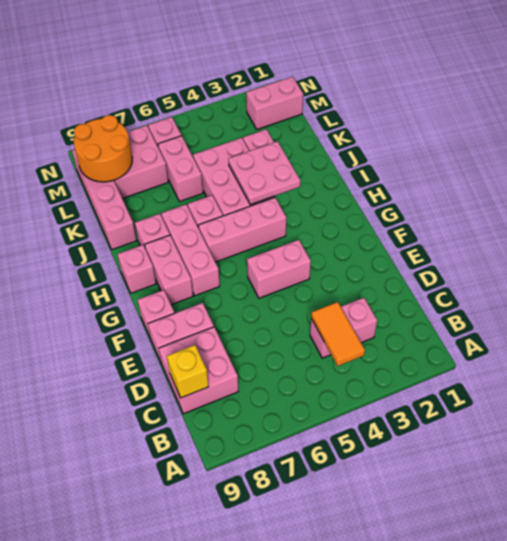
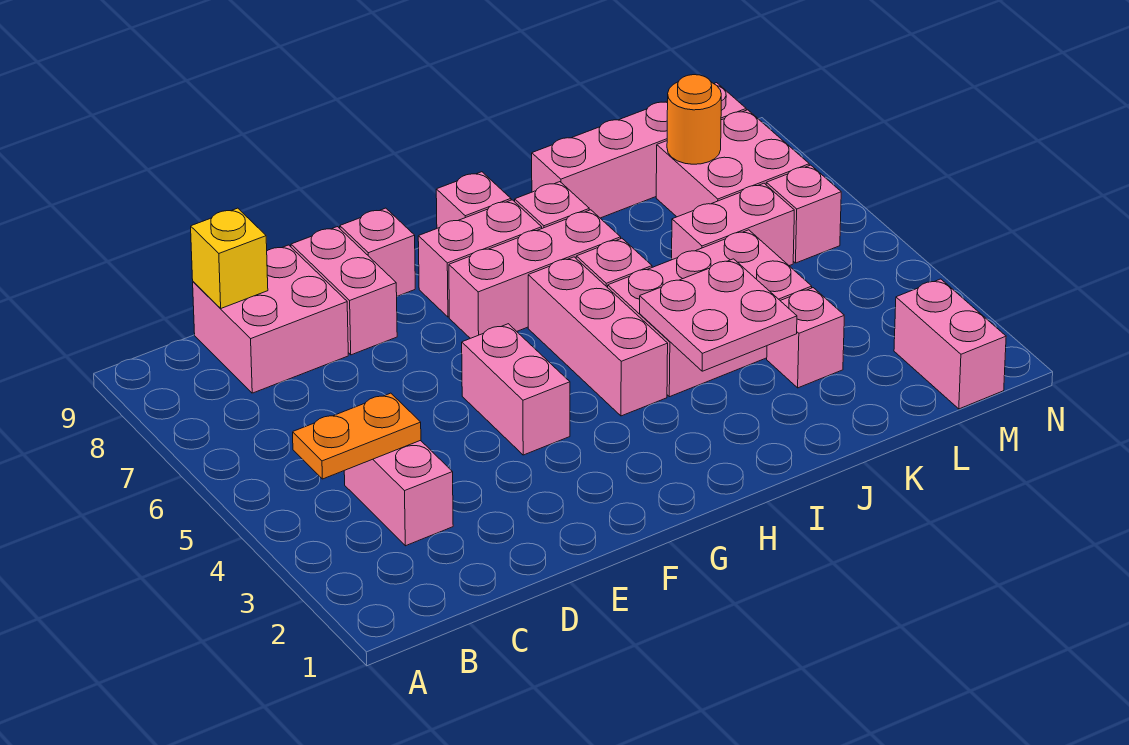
orange tile B4:C4 level 2 -> orange plate B4:C4 level 2
orange round brick L8:M9 level 2 -> orange round brick L8 level 2

